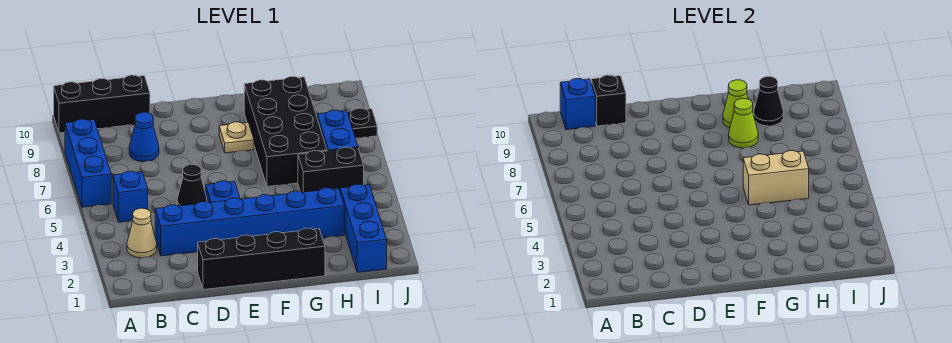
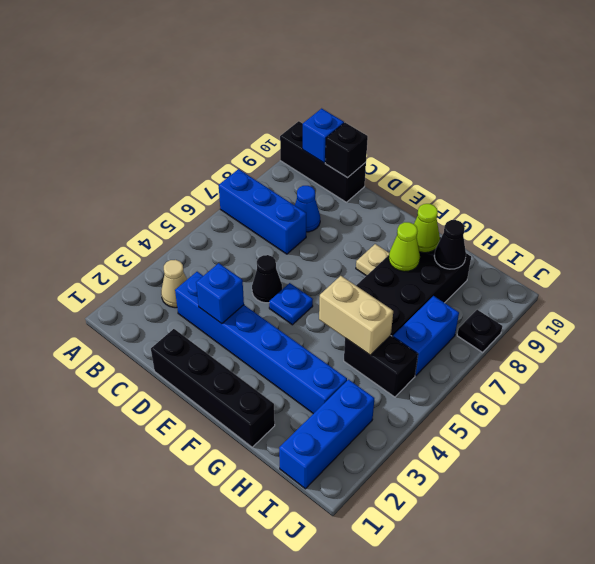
blue brick A6:A8 level 1 -> blue brick A7:C7 level 1
blue brick B5 level 1 -> blue brick D3 level 2

